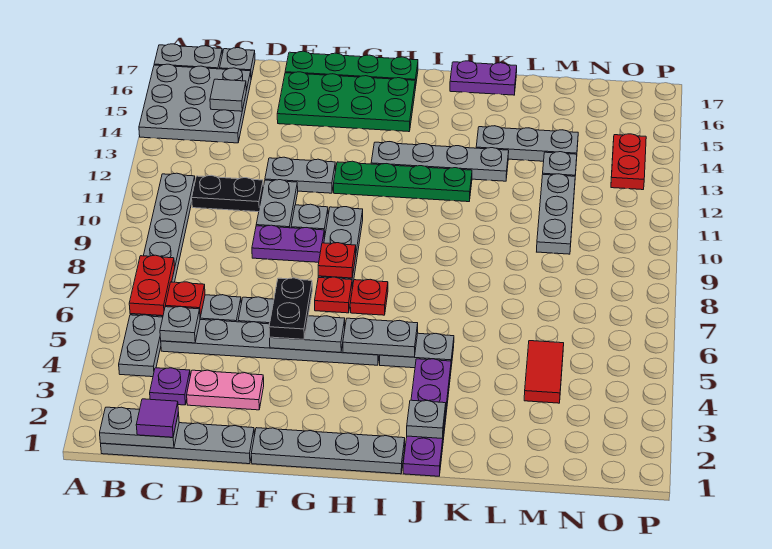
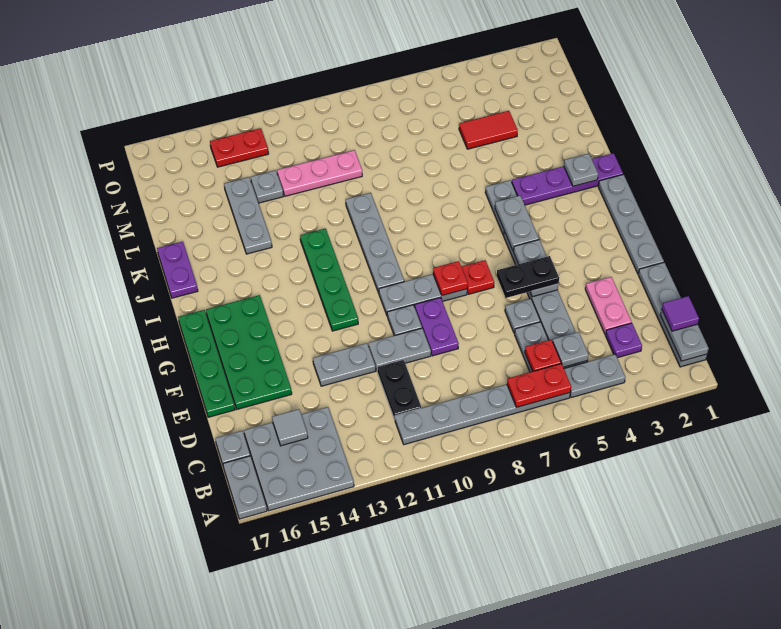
grey plate E12:F12 level 1 -> grey plate E12:E13 level 1
red plate H7 level 1 -> none
grey plate H13:K13 level 1 -> grey plate H10:K10 level 1
grey plate M10:M12 level 1 -> pink plate M10:M12 level 1

